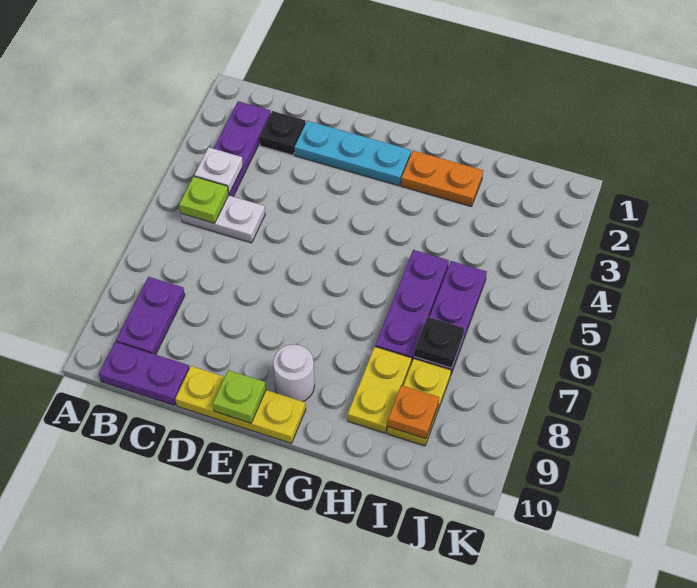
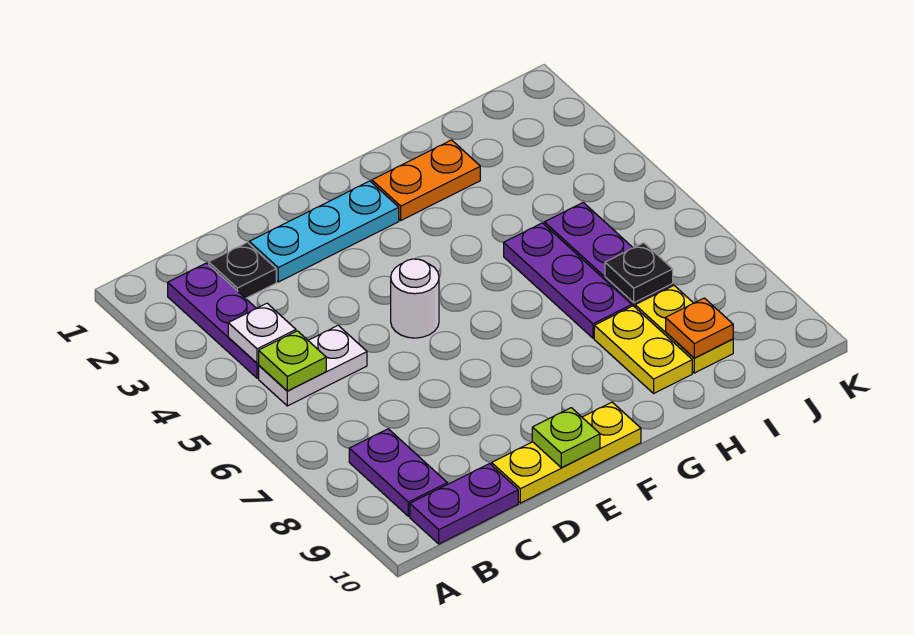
white round brick F9 level 1 -> white round brick E5 level 1

